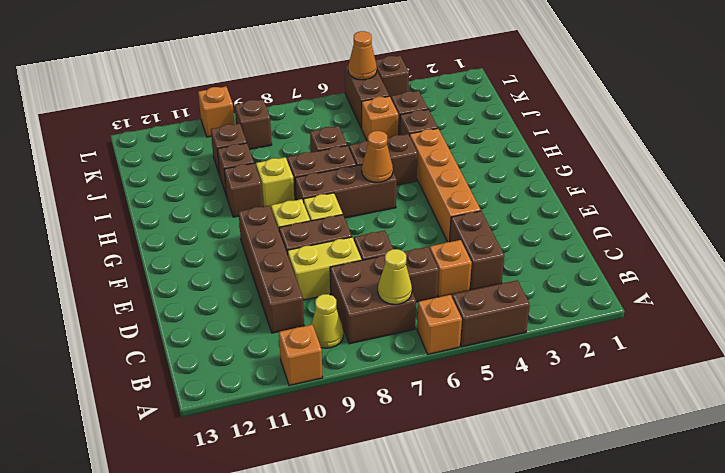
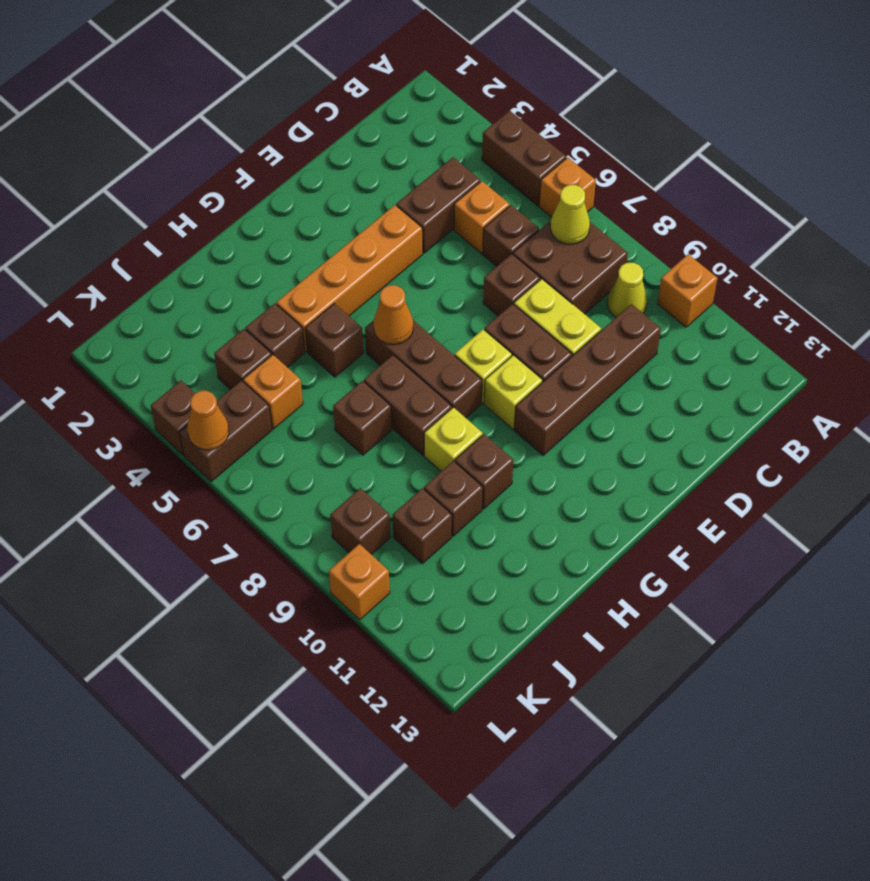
brown brick H5:H6 level 1 -> brown brick H5 level 1

